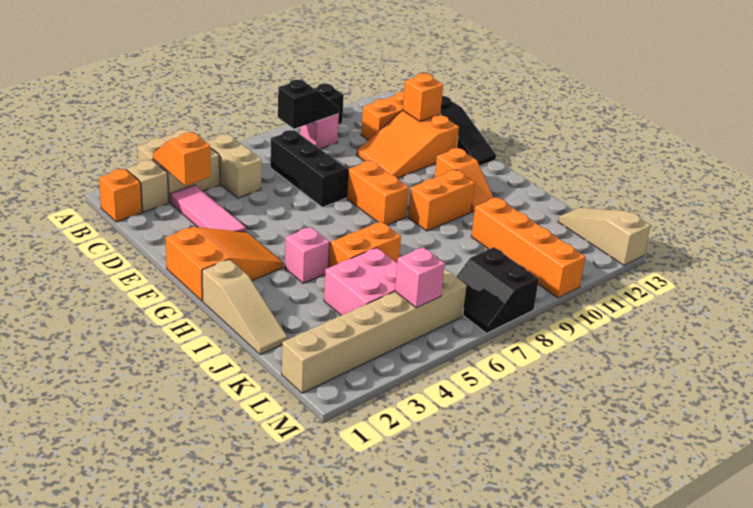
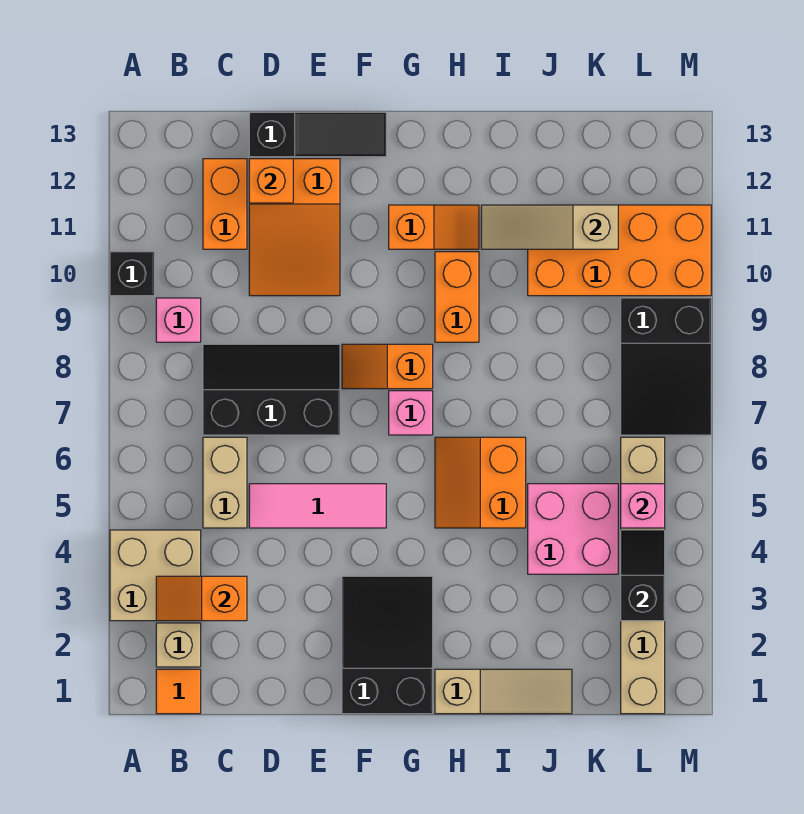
orange brick B1 level 1 -> orange tile B1 level 1
tan brick B5:C5 level 1 -> tan brick C5:C6 level 1
black slope B8:B9 level 2 top 8 -> black slope L3:L4 level 2 top 3
pink tile C3:E3 level 1 -> pink tile D5:F5 level 1
orange slope F1:G3 level 1 top 1 -> black slope F1:G3 level 1 top 1
orange brick F8:G8 level 1 -> orange slope F8:G8 level 1 top G
pink brick H4 level 1 -> pink brick G7 level 1
orange brick J10:M10 level 1 -> orange brick J10:M11 level 1
tan slope K13:M13 level 1 top M -> tan slope I11:K11 level 2 top K
black slope L7:M8 level 1 top 8 -> black slope L7:M9 level 1 top 9

